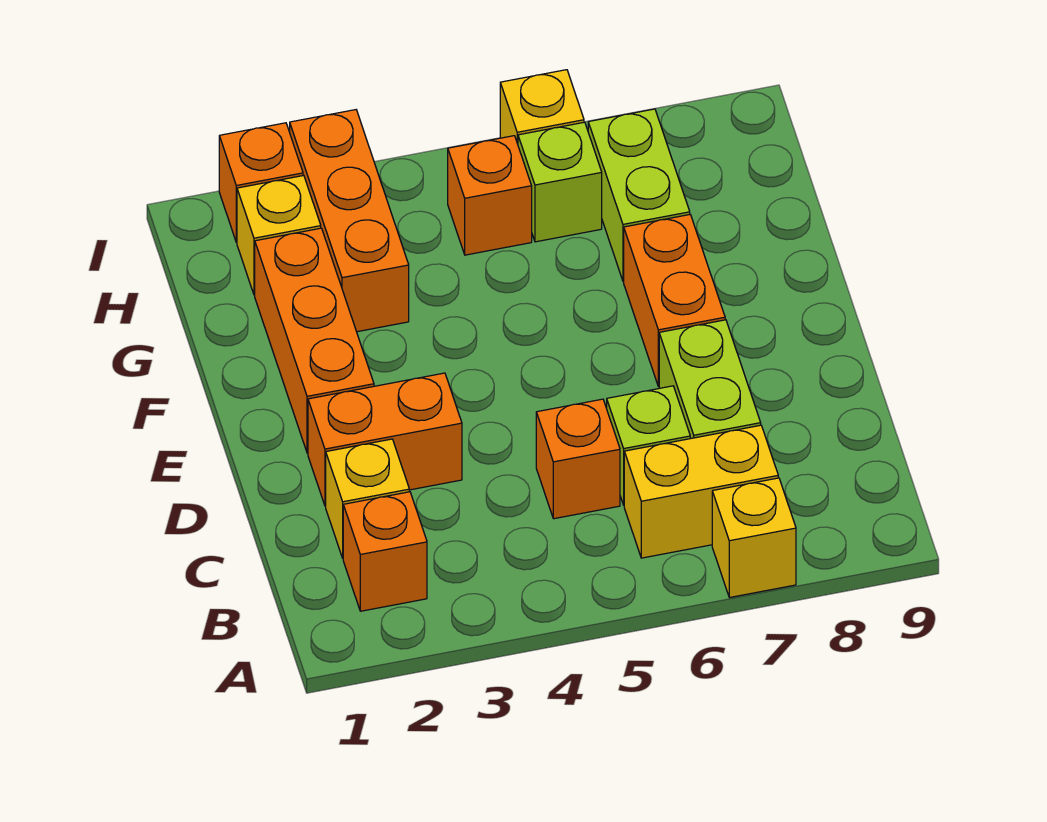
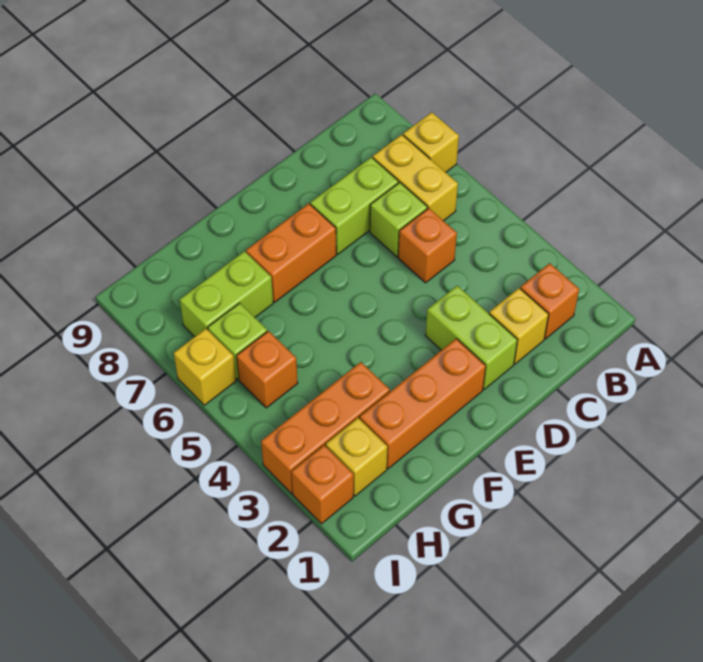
orange brick D2:D3 level 1 -> lime brick D2:D3 level 1

